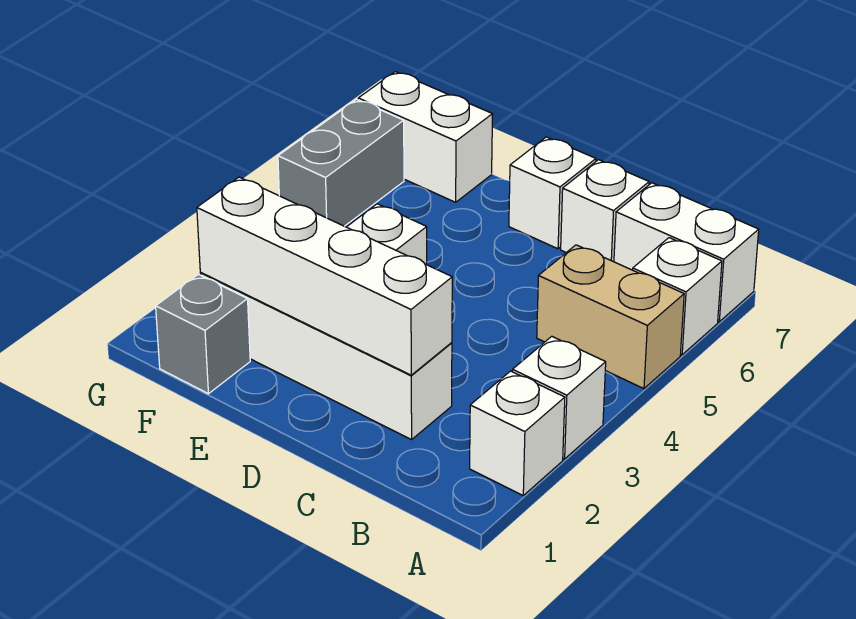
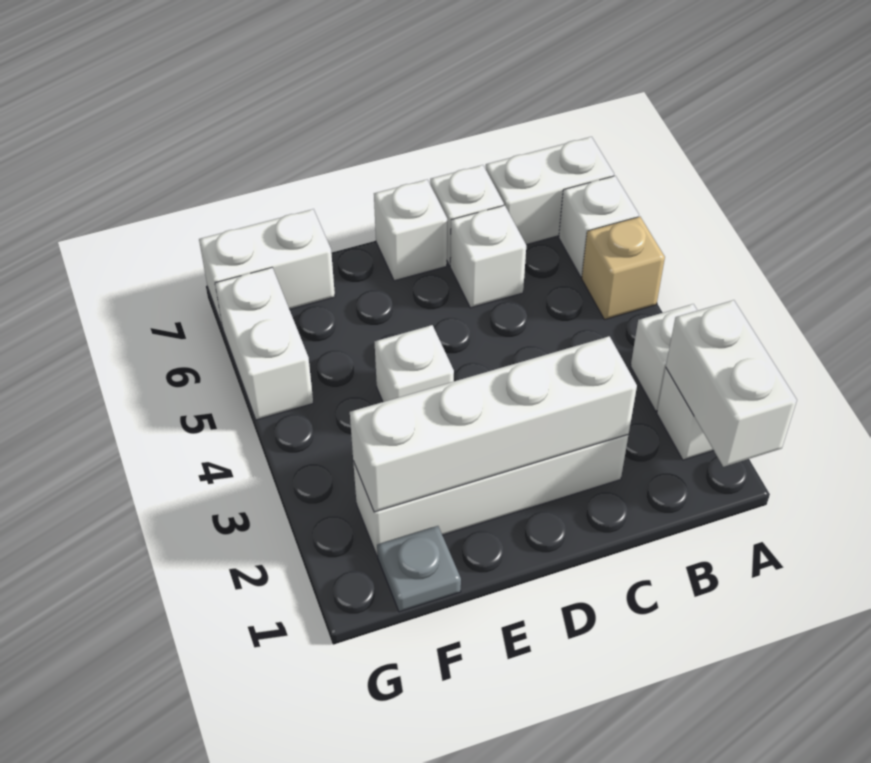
none -> white brick A1:A2 level 2
tan brick A5:B5 level 1 -> tan brick A5 level 1
none -> white brick C6 level 1
grey brick F1 level 1 -> grey plate F1 level 1
grey brick G5:G6 level 1 -> white brick G5:G6 level 1

